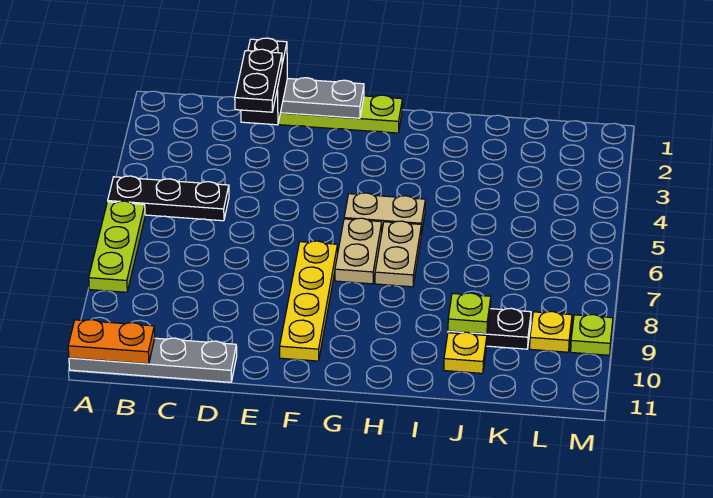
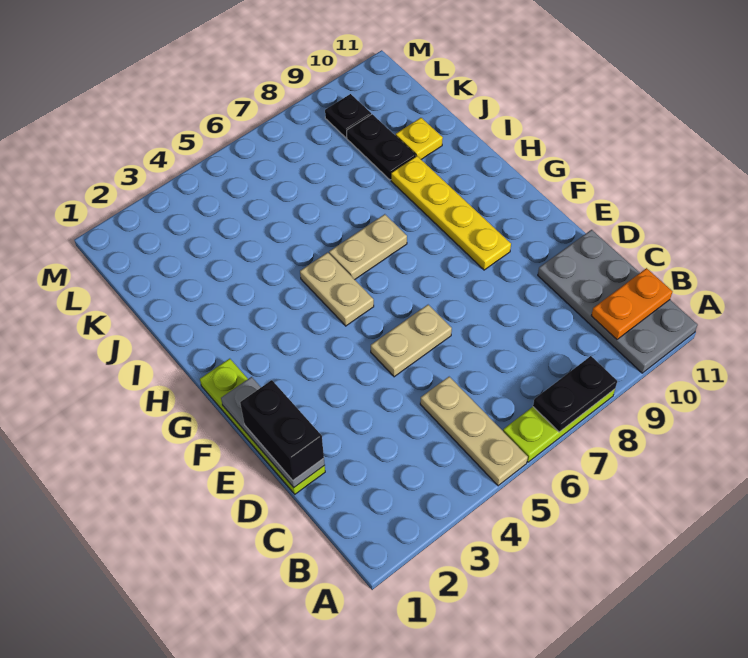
black plate A5:C5 level 1 -> tan plate A5:C5 level 1
grey plate A11:D11 level 1 -> grey plate A10:D11 level 1
orange plate A11:B11 level 2 -> orange plate B10:B11 level 2
black brick D1:D2 level 3 -> black brick D1:E1 level 3
black plate D2:D3 level 4 -> black plate A7:A8 level 2
yellow plate F7:F10 level 1 -> yellow plate F9:I9 level 1
tan plate G6:G7 level 1 -> tan plate E5:E6 level 1
lime plate J9 level 2 -> none
yellow plate L9 level 1 -> black plate L9 level 1
lime plate M9 level 1 -> none

